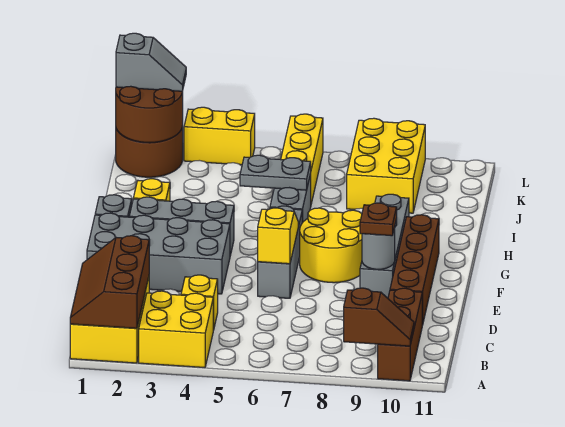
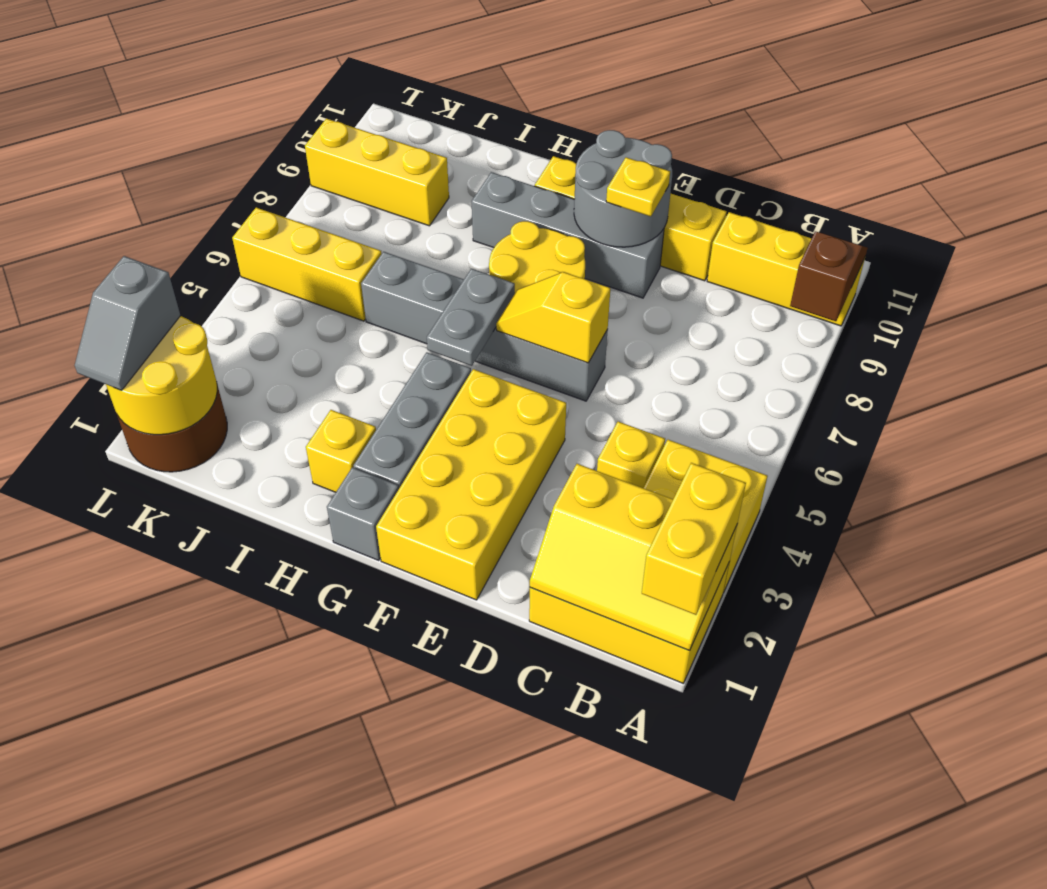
brown slope A1:C2 level 2 top 2 -> yellow slope A1:C2 level 2 top 2
brown brick A10:C10 level 1 -> yellow brick A10:C10 level 1
brown brick D10:G10 level 1 -> yellow brick D10:G10 level 1
grey brick E1:F4 level 1 -> yellow brick E1:F4 level 1
grey round brick E9 level 2 -> grey round brick E9:F10 level 2
brown plate E9 level 3 -> yellow plate E9 level 3
grey plate I5:I6 level 2 -> grey plate G5:G6 level 2
yellow brick J8:L9 level 1 -> yellow brick J9:L9 level 1
brown round brick K1:L2 level 2 -> yellow round brick K1:L2 level 2
grey slope L1:L2 level 3 top 1 -> grey slope L1:L2 level 3 top 2
yellow brick L3:L4 level 1 -> yellow brick A1:A2 level 3

